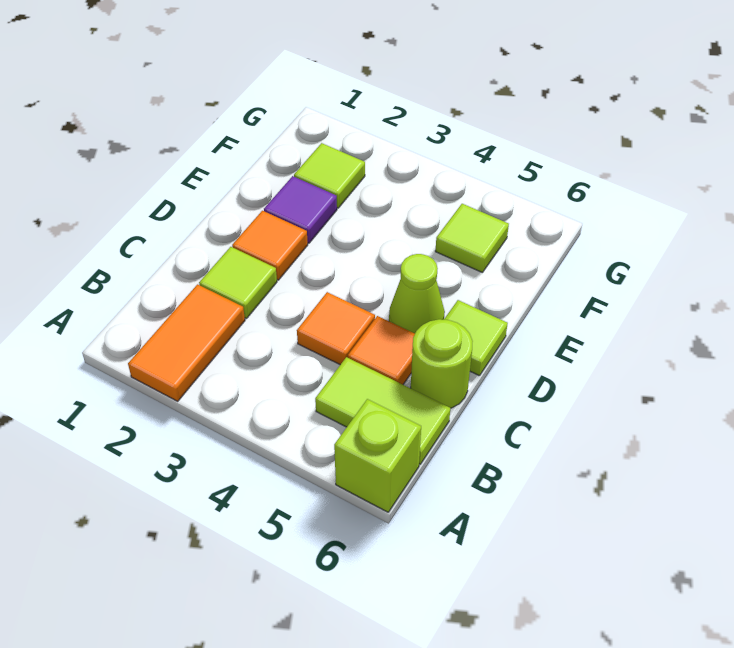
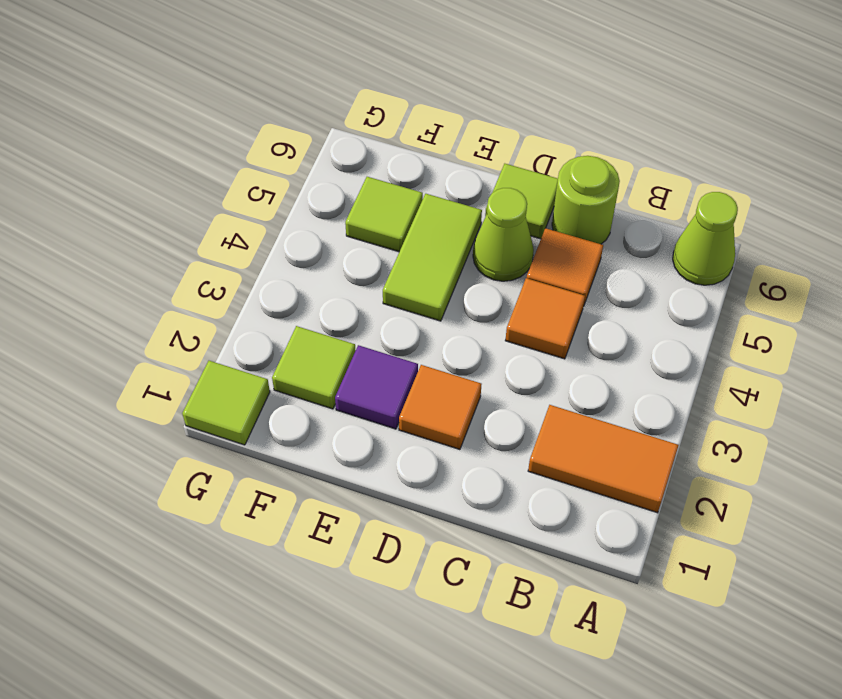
lime brick A6 level 1 -> lime cone A6 level 1
lime tile B5:B6 level 1 -> lime tile E4:E5 level 1
lime tile C2 level 1 -> lime tile G1 level 1

